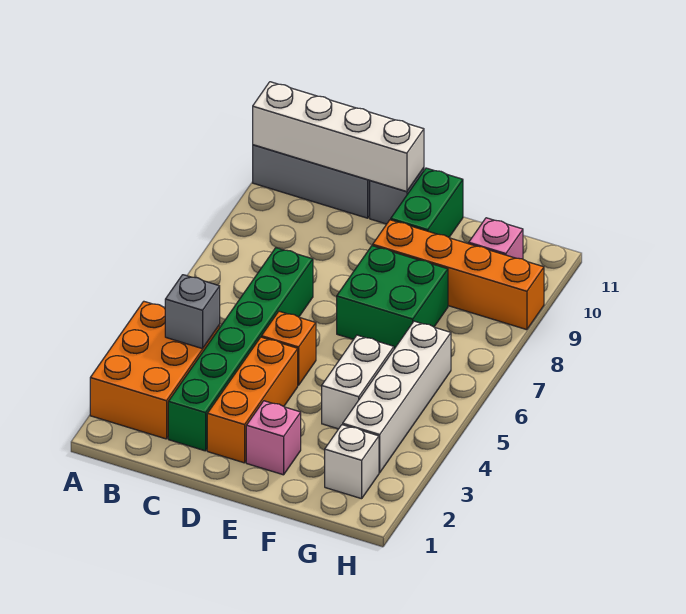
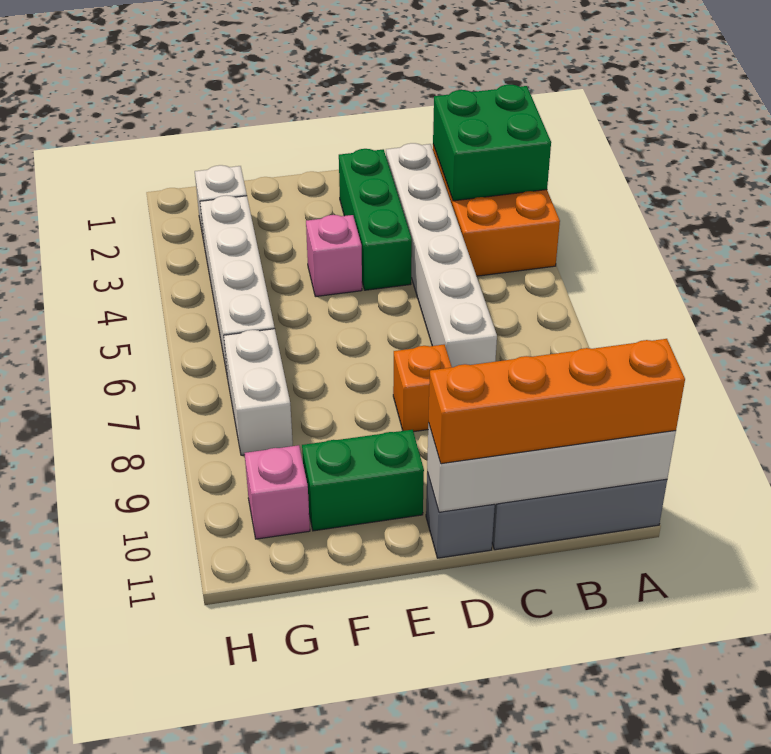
grey brick B4 level 2 -> none
green brick C2:C7 level 1 -> white brick C2:C7 level 1
orange brick D2:D4 level 1 -> green brick D2:D4 level 1
orange brick D5 level 1 -> orange brick D8 level 1
pink brick E2 level 1 -> pink brick E4 level 1
green brick E7:F8 level 1 -> green brick A2:B3 level 2
orange brick E9:H9 level 1 -> orange brick A11:D11 level 3
green brick E10:E11 level 1 -> green brick E10:F10 level 1
white brick F4:F5 level 1 -> white brick G7:G8 level 1

